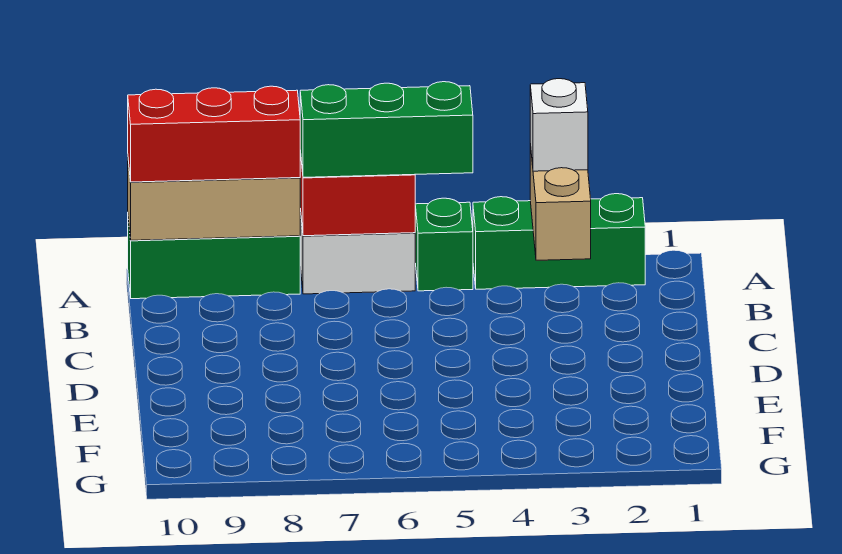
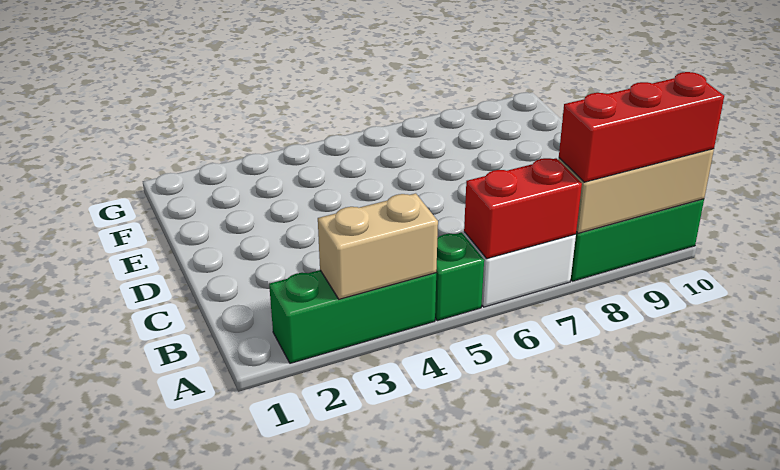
tan brick A3:B3 level 2 -> tan brick A3:A4 level 2
white brick A3 level 3 -> none
green brick A5:A7 level 3 -> none

